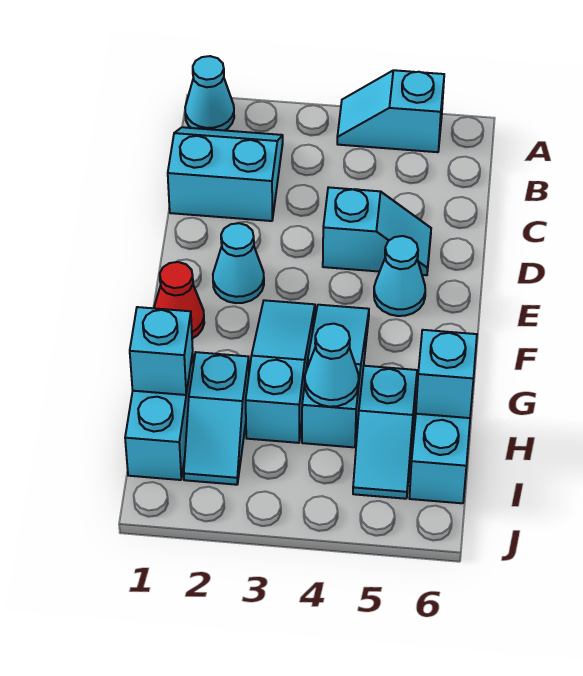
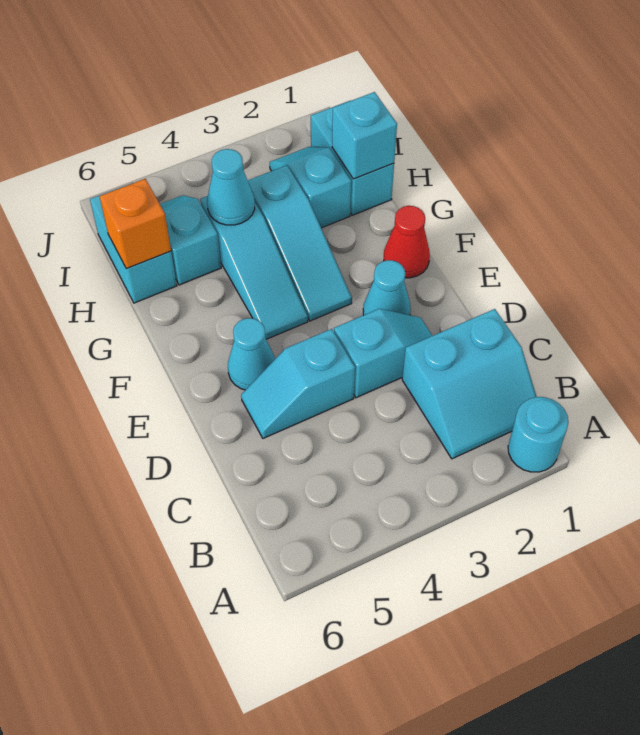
cyan cone A1 level 1 -> cyan round brick A1 level 1
cyan slope A4:A5 level 1 top 5 -> cyan slope D2:D3 level 1 top 3
cyan brick H6 level 2 -> orange brick H6 level 2

